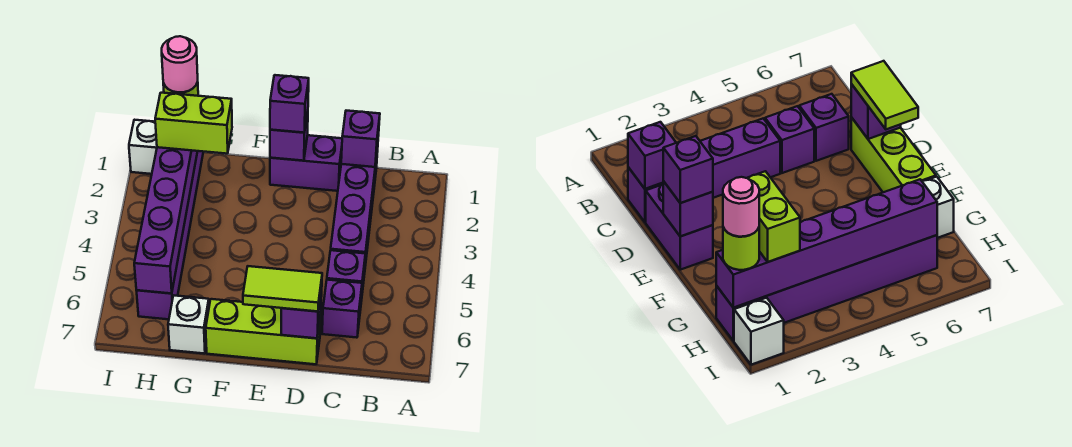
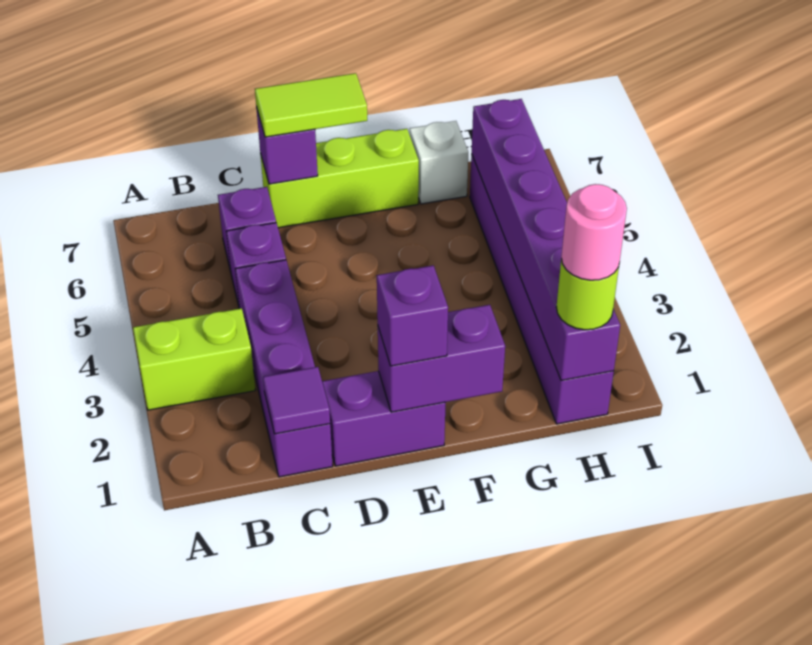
purple brick C1 level 2 -> purple tile C1 level 2
purple brick E1 level 2 -> purple brick E1:F1 level 2
lime brick G2:H2 level 3 -> lime brick A3:B3 level 1
white brick I1 level 1 -> none

